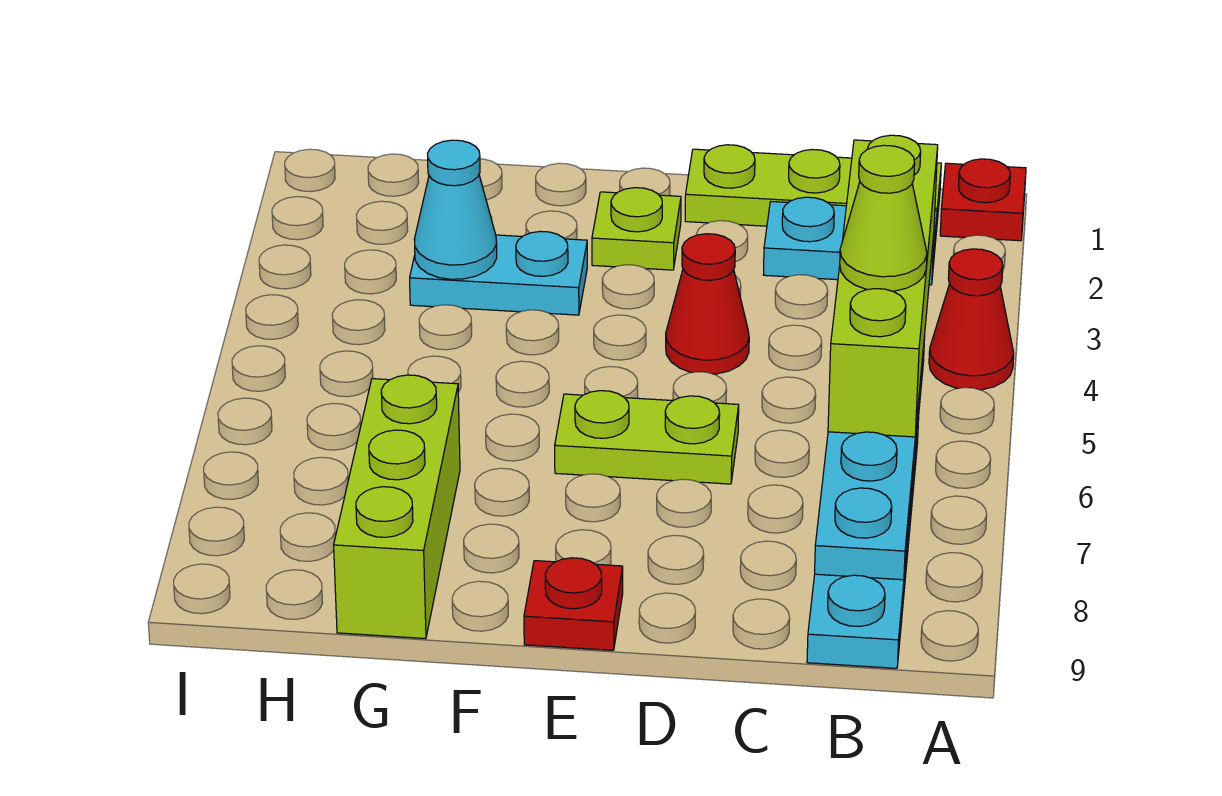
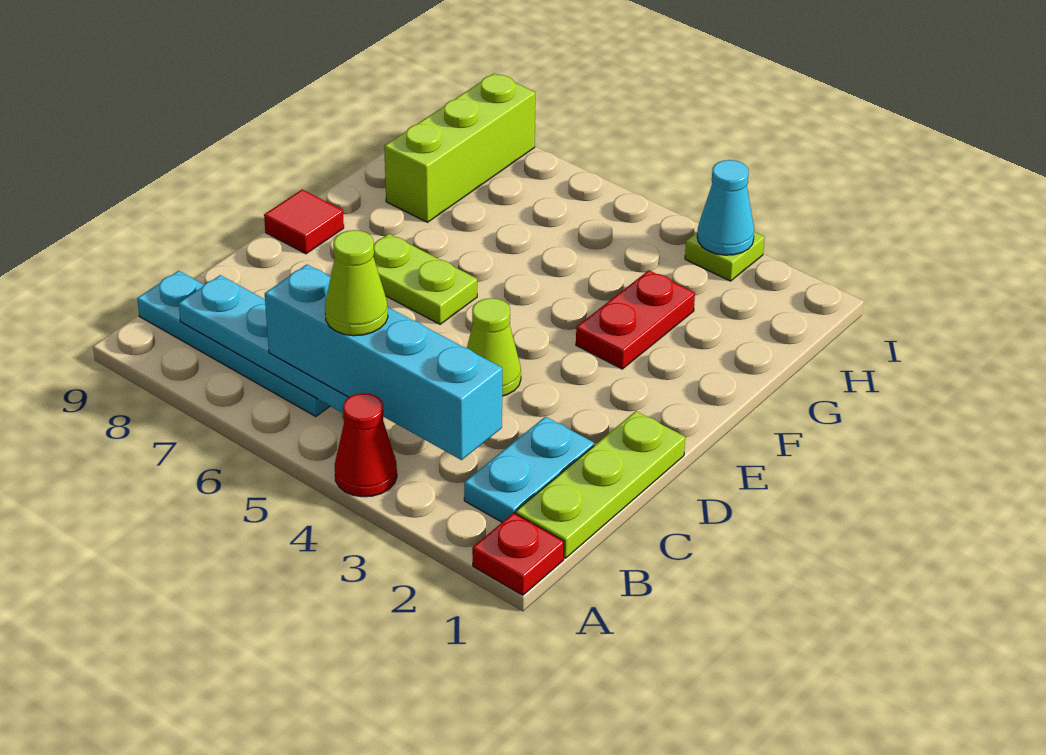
lime brick B3:B6 level 3 -> cyan brick B3:B6 level 3
red cone D4 level 1 -> lime cone D4 level 1
lime plate D6:E6 level 1 -> lime plate E6:E7 level 1
lime plate E2 level 1 -> lime plate I3 level 1
red plate E9 level 1 -> red tile E9 level 1
cyan plate F3:G3 level 1 -> red plate F3:G3 level 1
cyan cone G3 level 2 -> cyan cone I3 level 2
lime brick G7:G9 level 1 -> lime brick G8:I8 level 1

